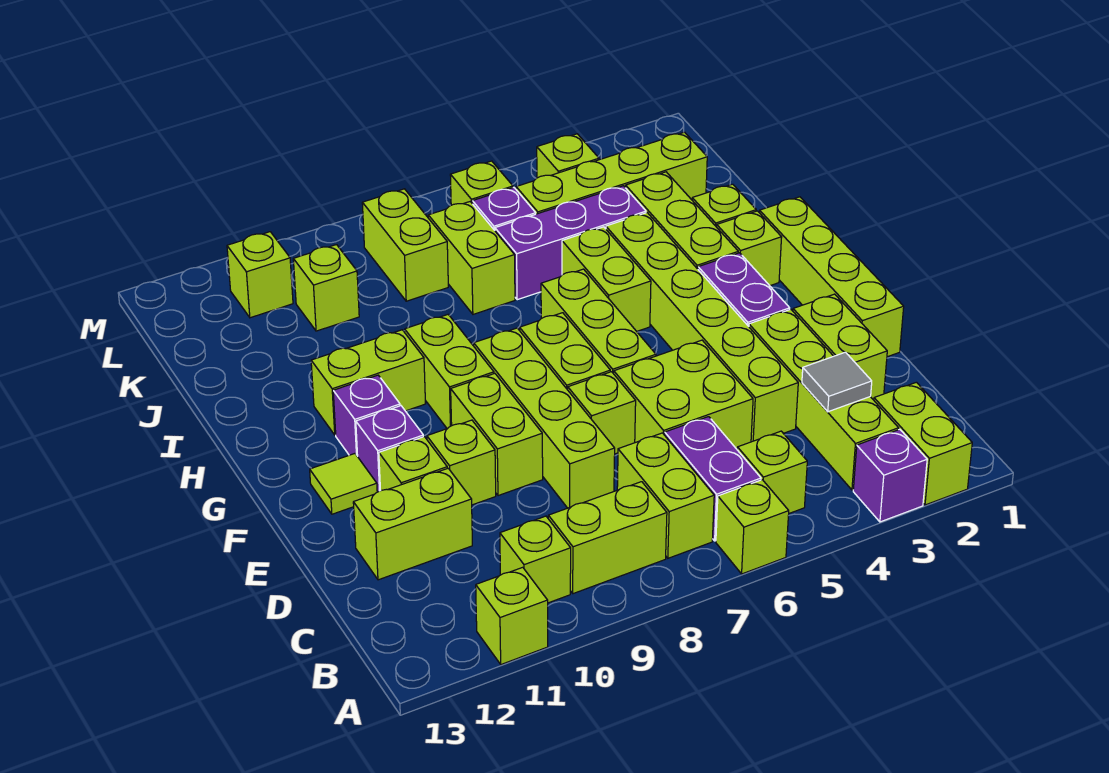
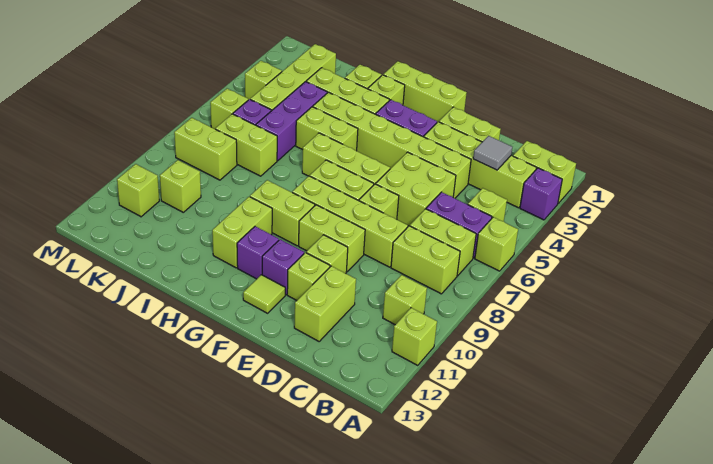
lime brick B8:B9 level 1 -> lime brick B8:C8 level 1
lime brick E1:H1 level 1 -> lime brick F1:H1 level 1

